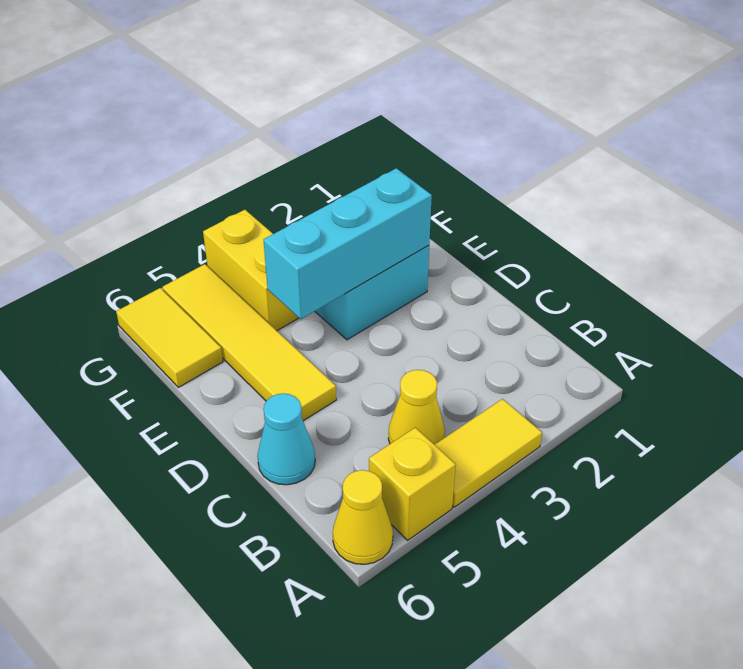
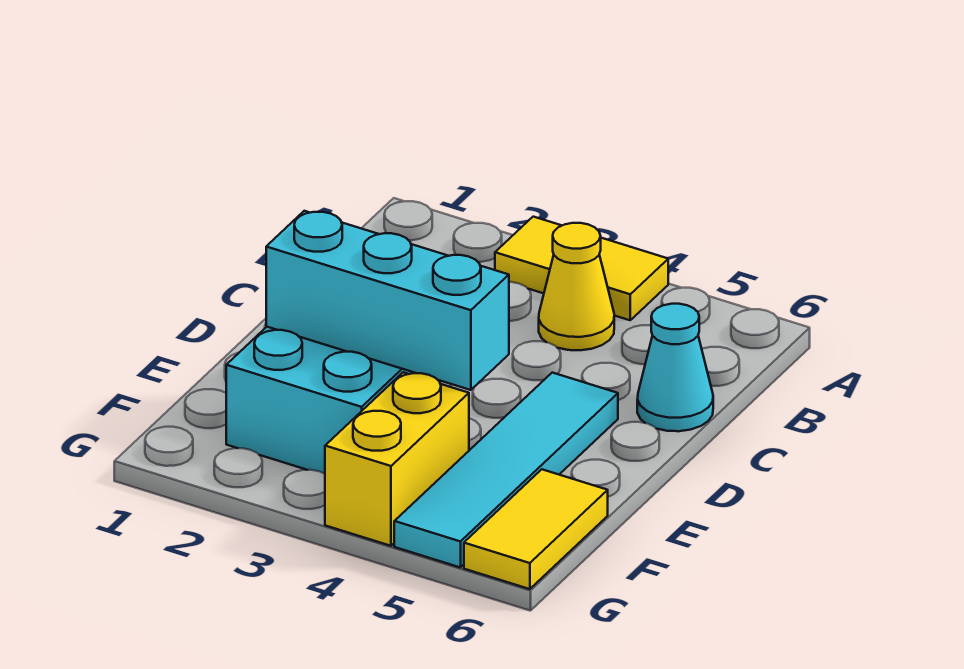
yellow brick A5 level 1 -> none
yellow cone A6 level 1 -> none
yellow tile D5:G5 level 1 -> cyan tile D5:G5 level 1

